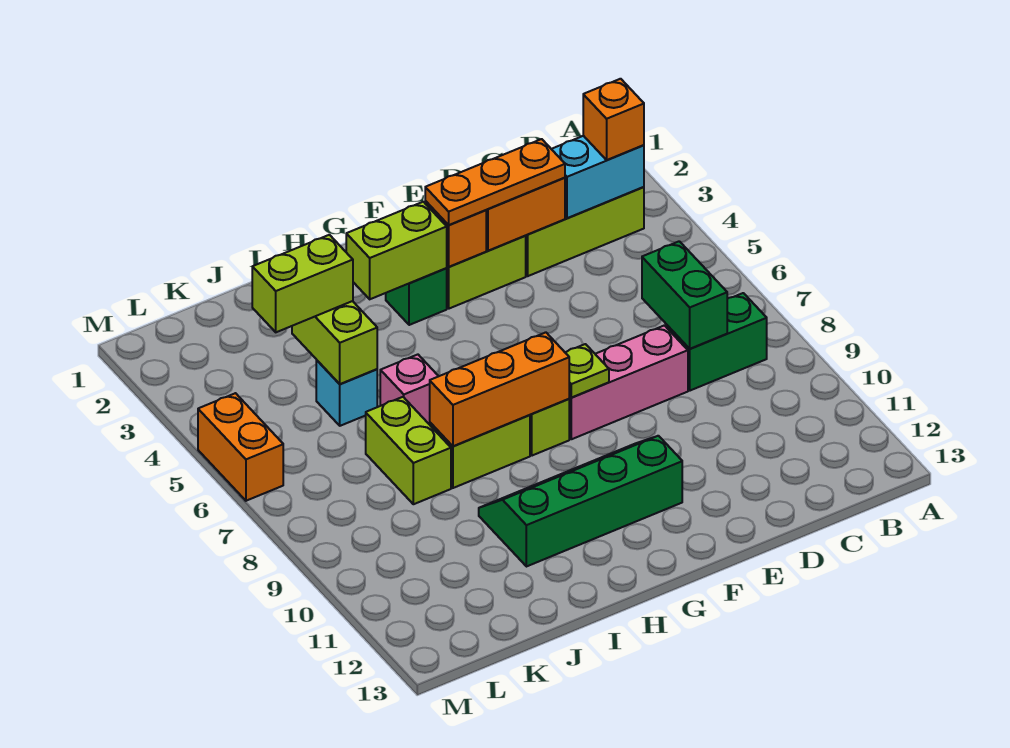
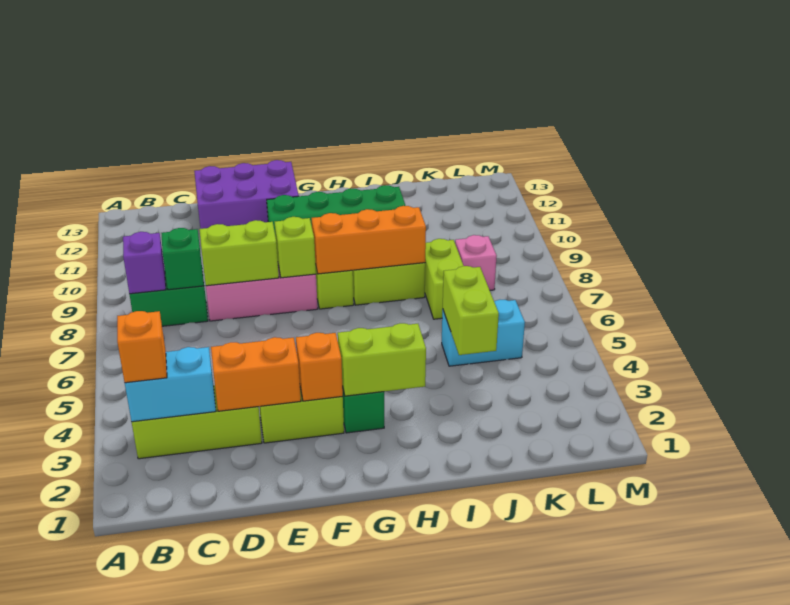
none -> purple brick B8 level 2
green brick C7:C8 level 2 -> green brick C8 level 2
orange plate D3:F3 level 3 -> none
none -> purple brick D12:F13 level 1
lime plate F8 level 2 -> lime brick F8 level 2
pink brick I6 level 1 -> pink brick K8 level 1
lime brick J4:K4 level 3 -> lime brick D8:E8 level 2
cyan brick J5 level 1 -> cyan brick J5:K5 level 1
orange brick M5:M6 level 1 -> none

